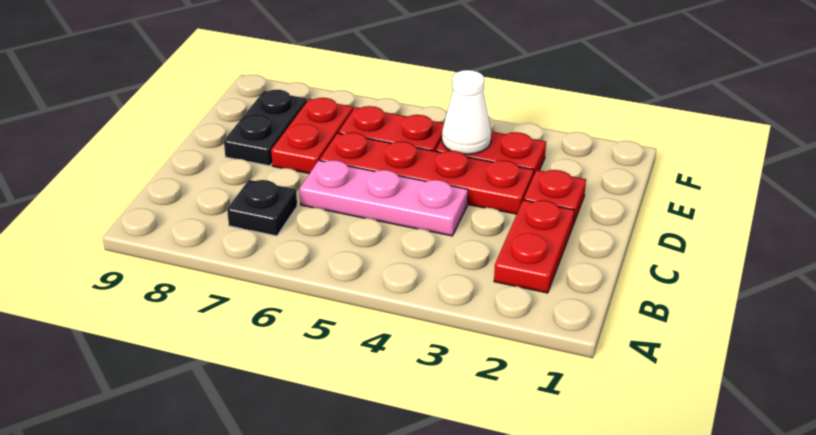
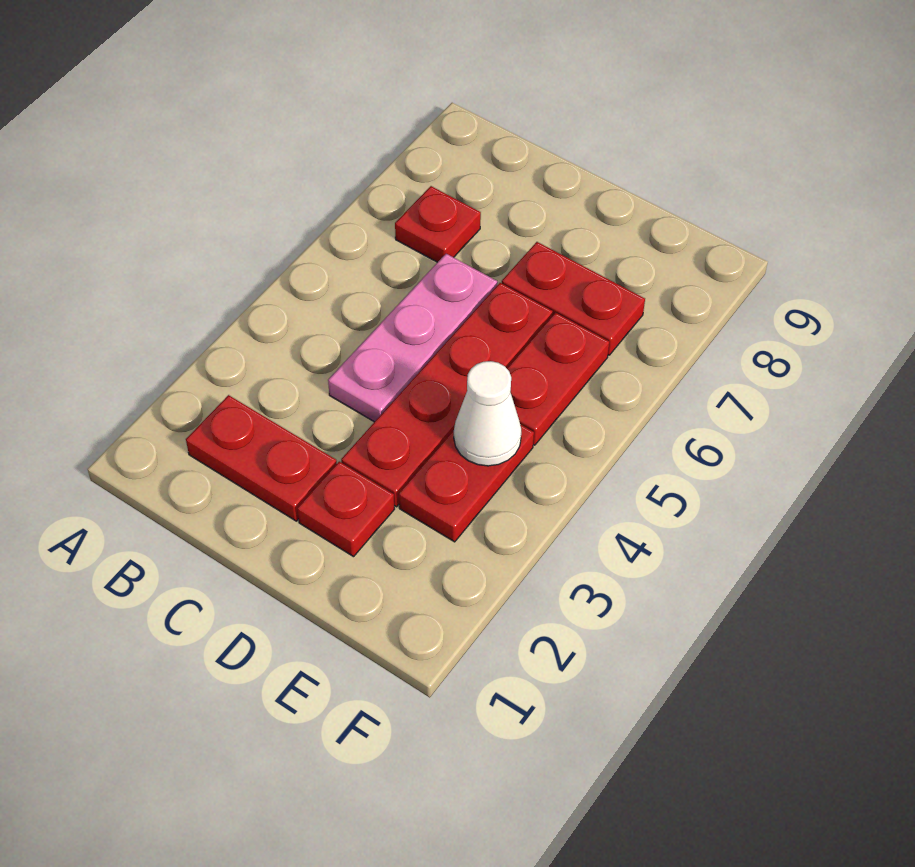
black plate B7 level 1 -> red plate B7 level 1
black plate D8:E8 level 1 -> none

